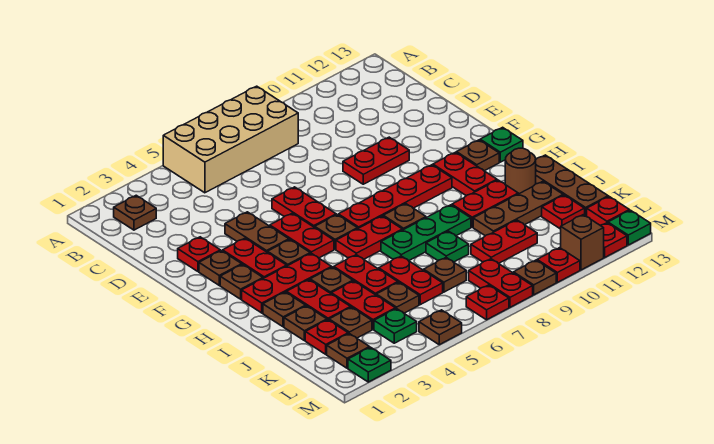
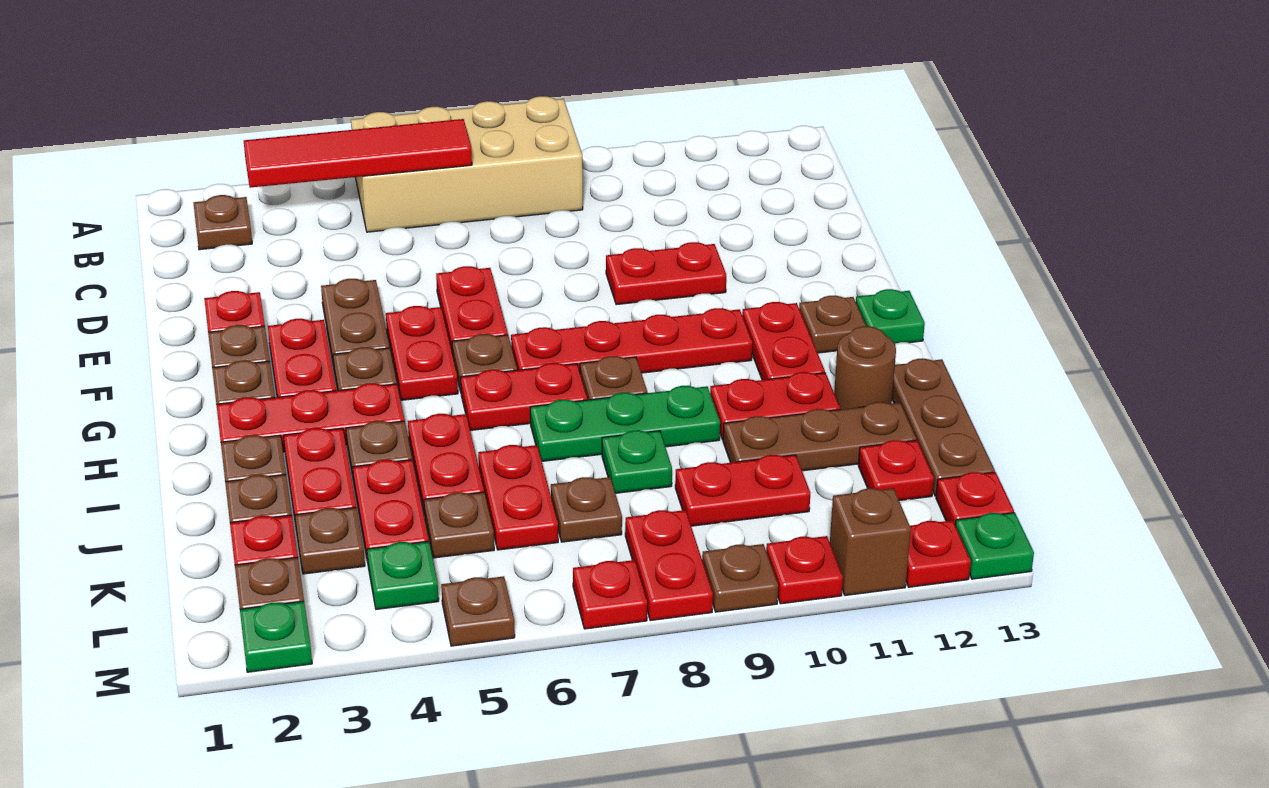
none -> red tile B3:B6 level 2

